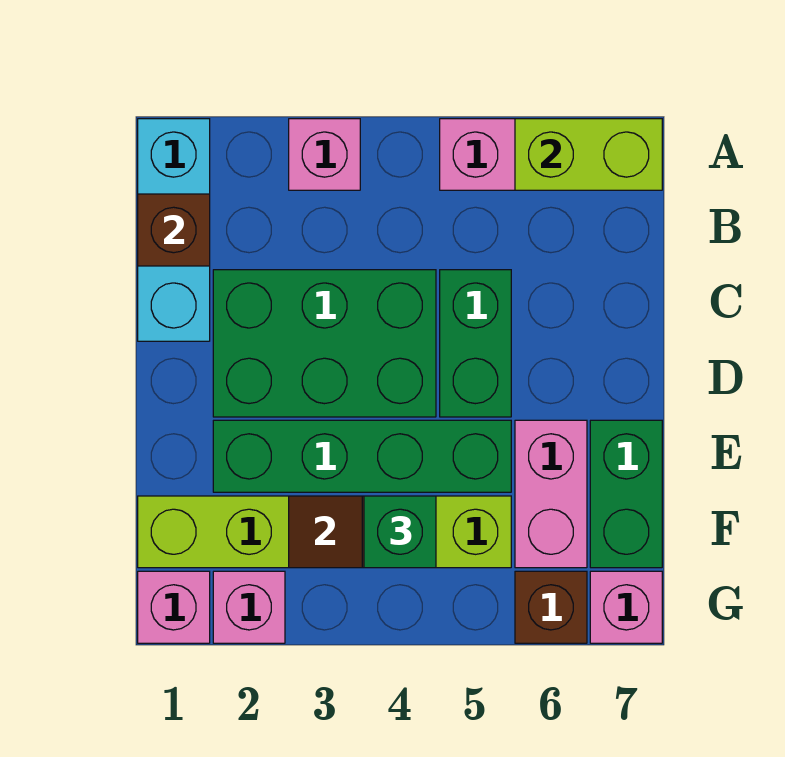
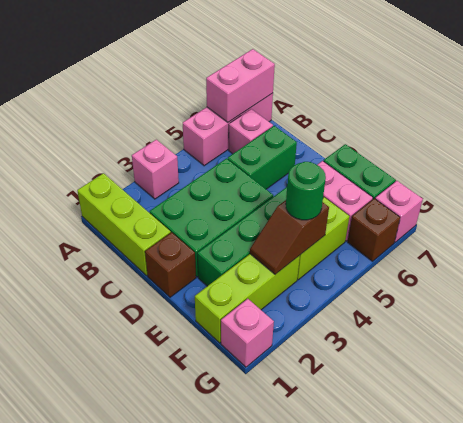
cyan brick A1:C1 level 1 -> lime brick A1:C1 level 1
lime brick A6:A7 level 2 -> pink brick A6:A7 level 2
brown brick B1 level 2 -> brown brick D1 level 1
green brick C5:D5 level 1 -> green brick C5:C6 level 1
green brick F4 level 3 -> green round brick F4 level 3
pink brick G2 level 1 -> pink brick B6 level 1

